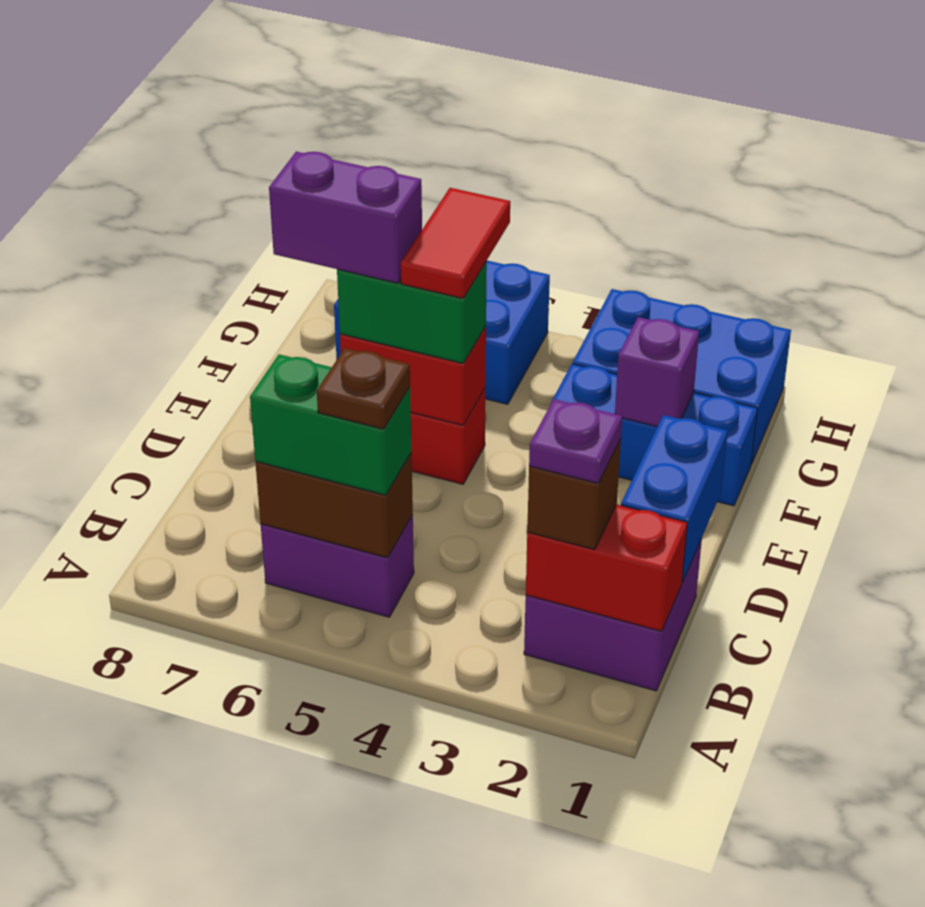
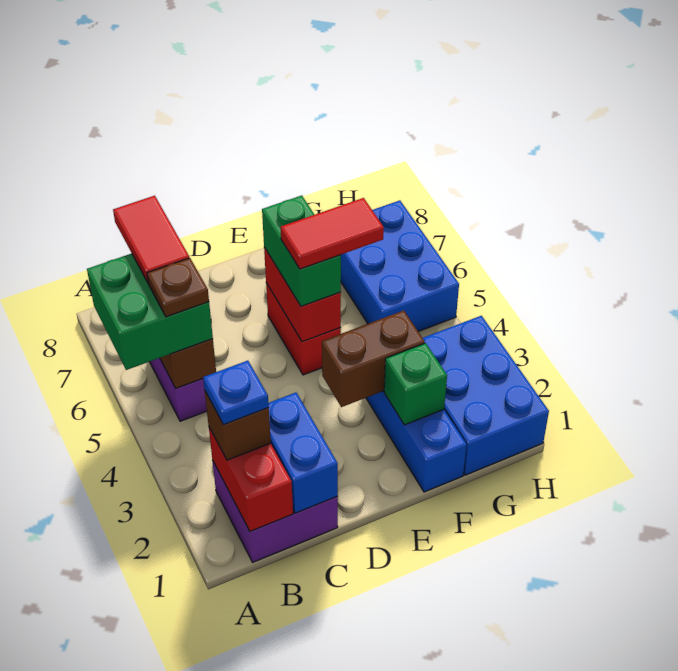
purple plate B2 level 4 -> blue plate B2 level 4
green brick B5:B6 level 3 -> green brick A5:B6 level 3
none -> red tile B6:B7 level 4
blue brick C1:D1 level 2 -> blue brick C1:C2 level 2
none -> brown brick E3:F3 level 2
purple brick E6:E7 level 4 -> none
purple brick F2 level 2 -> green brick F2 level 2

